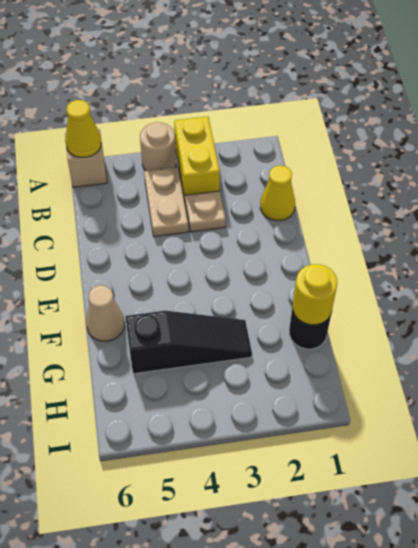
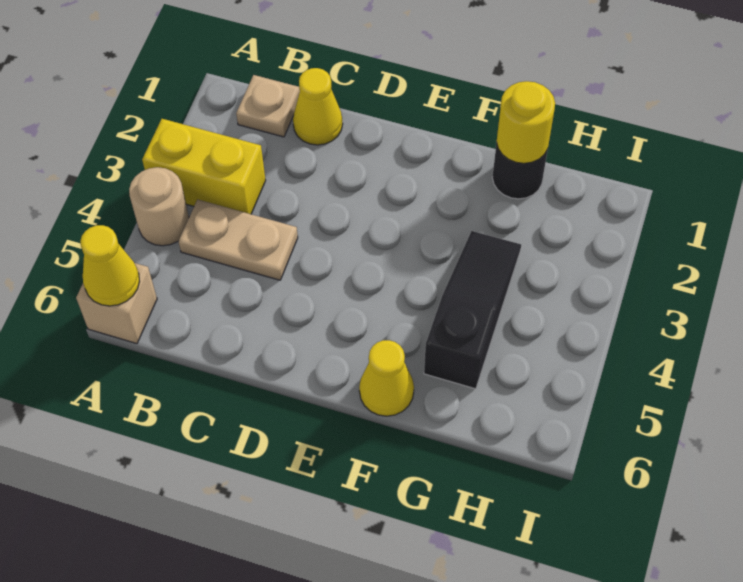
tan plate C3 level 1 -> tan plate B1 level 1
tan cone F6 level 1 -> yellow cone F6 level 1

